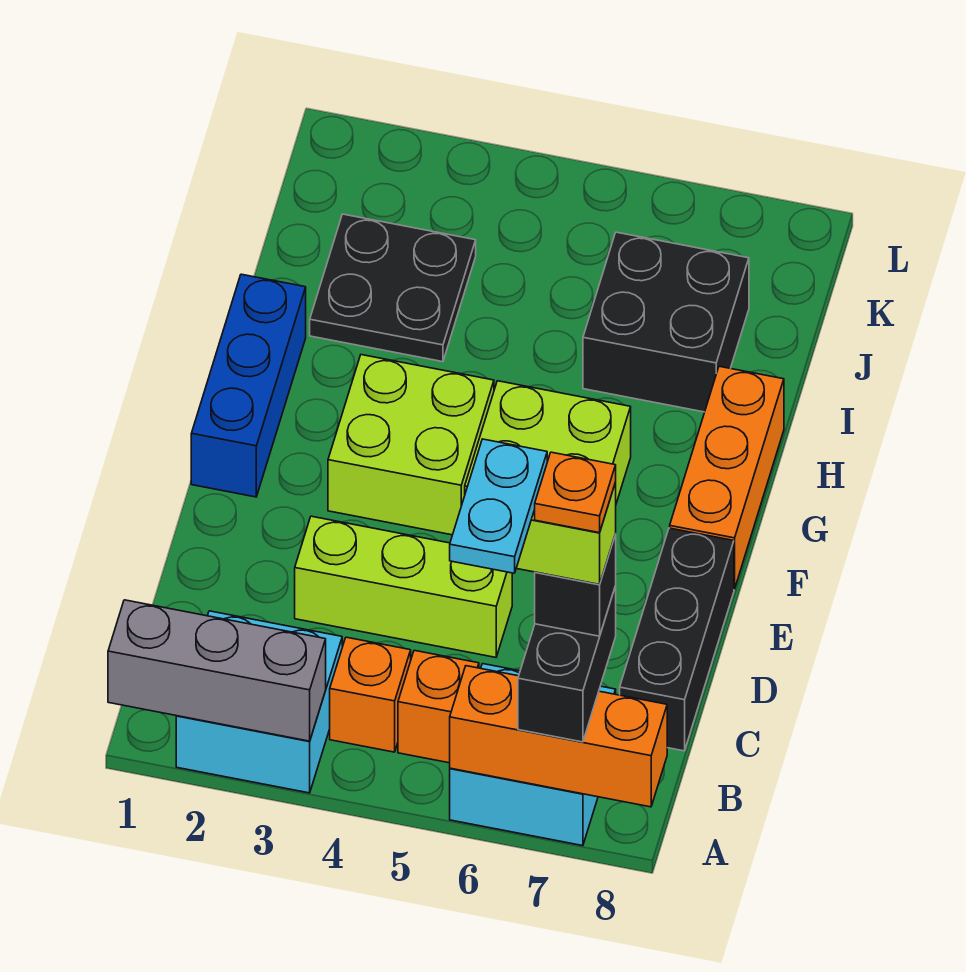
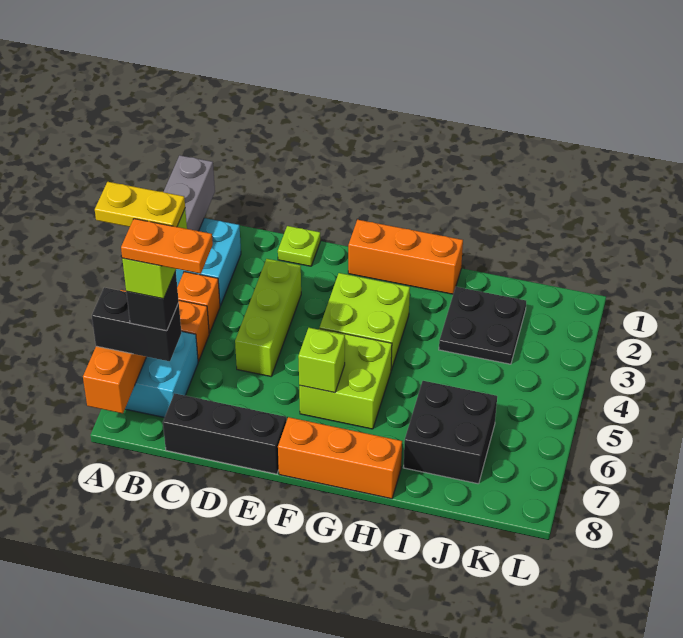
cyan plate A6:B6 level 6 -> yellow plate A6:B6 level 6
orange plate B7 level 6 -> orange plate B7:C7 level 6
none -> lime plate D1 level 1
blue brick F1:H1 level 1 -> orange brick F1:H1 level 1
none -> lime brick F6 level 2

